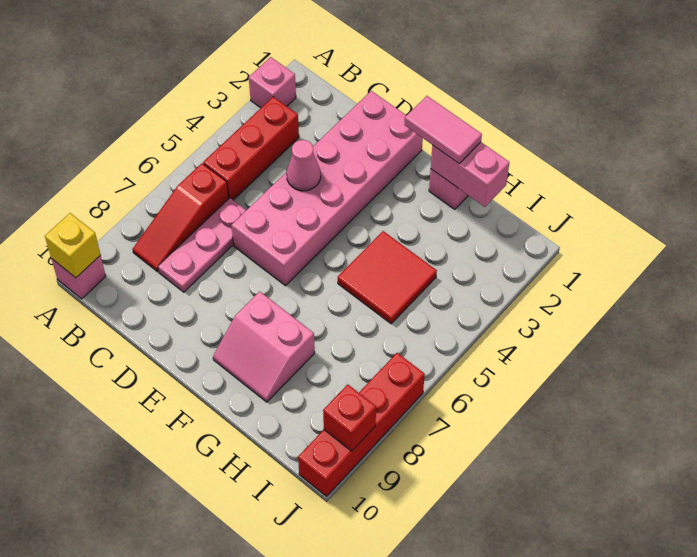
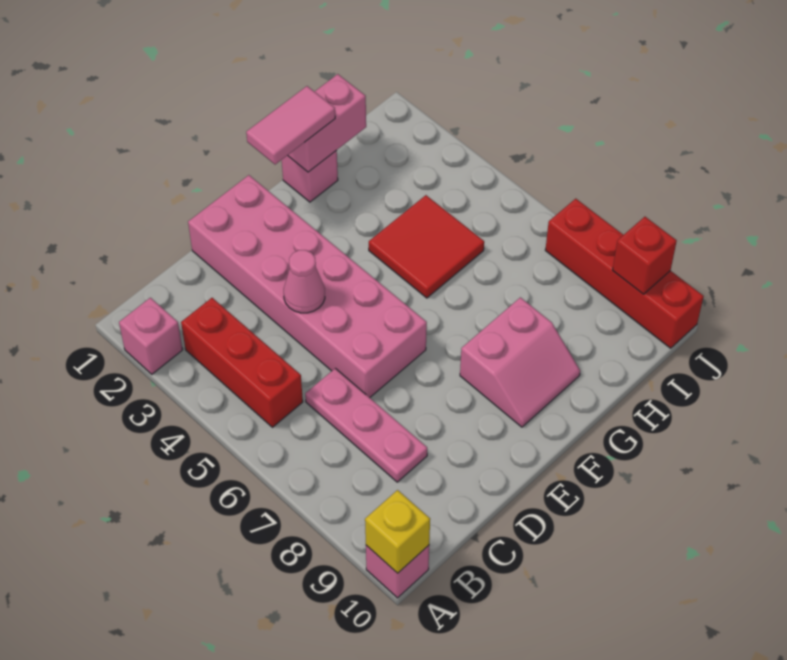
red slope B6:B8 level 1 top 6 -> none

